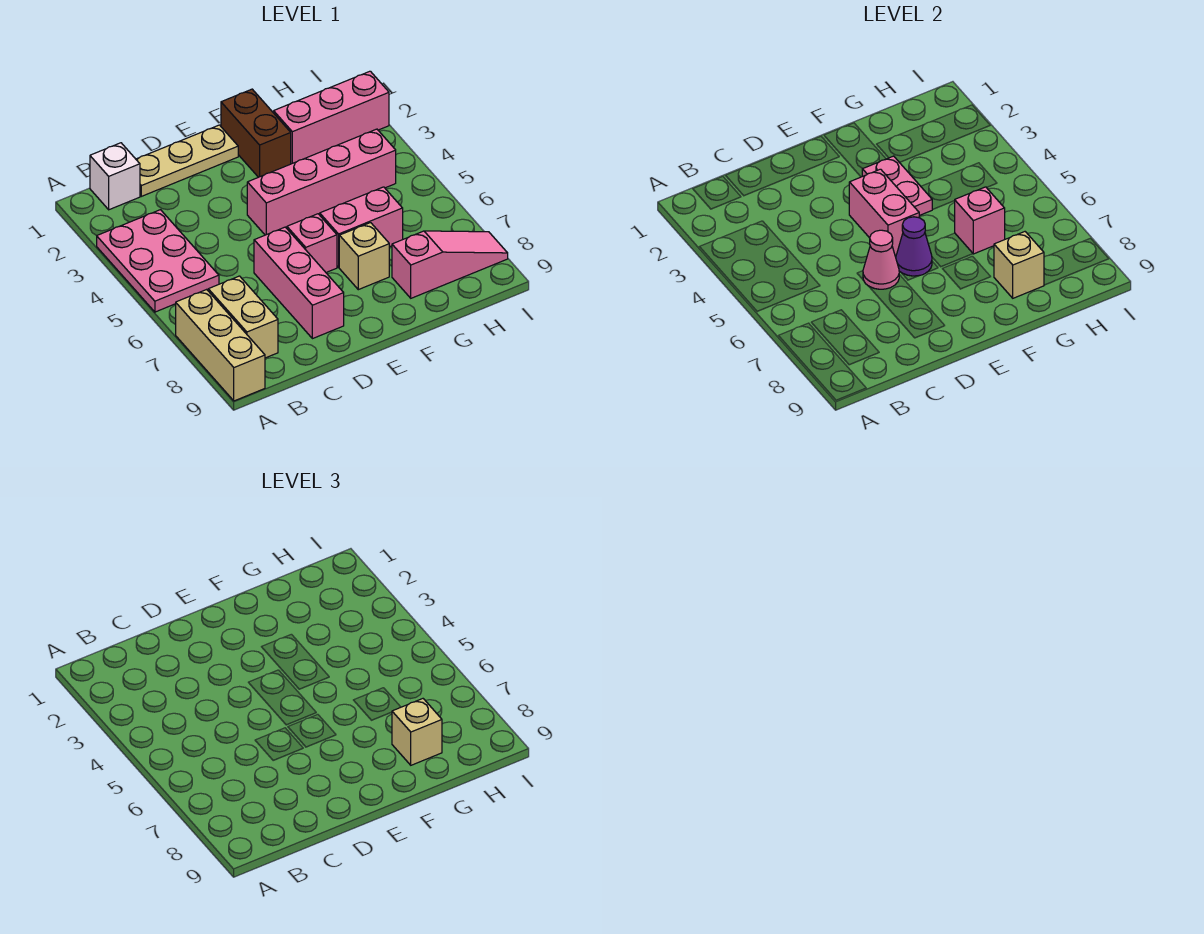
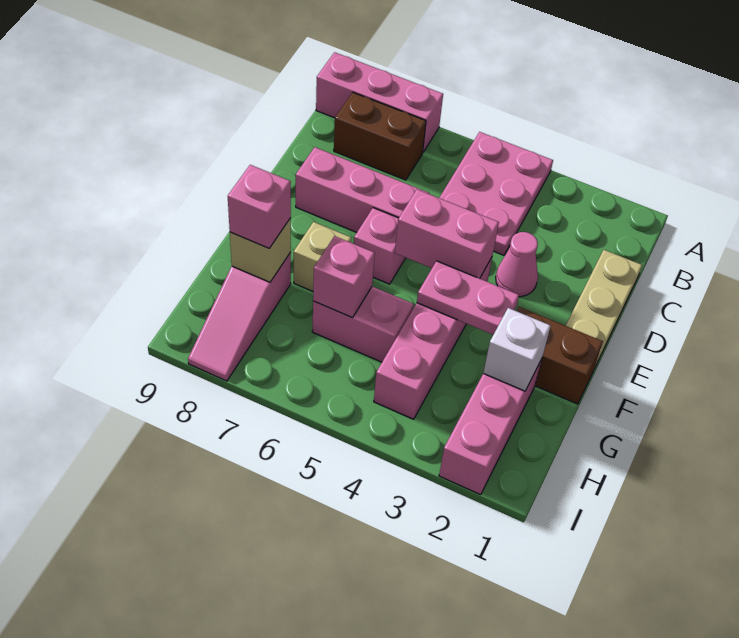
pink plate A3:B5 level 1 -> pink plate A4:C5 level 1
tan brick A7:A9 level 1 -> pink brick A7:A9 level 1
white brick B1 level 1 -> white brick G2 level 2
tan brick B7:B8 level 1 -> brown brick B7:B8 level 1
pink cone D6 level 2 -> pink cone D3 level 1
purple cone E6 level 2 -> none
pink brick F6:G6 level 1 -> pink brick G5:G6 level 1
tan brick G8 level 3 -> pink brick G8 level 3

